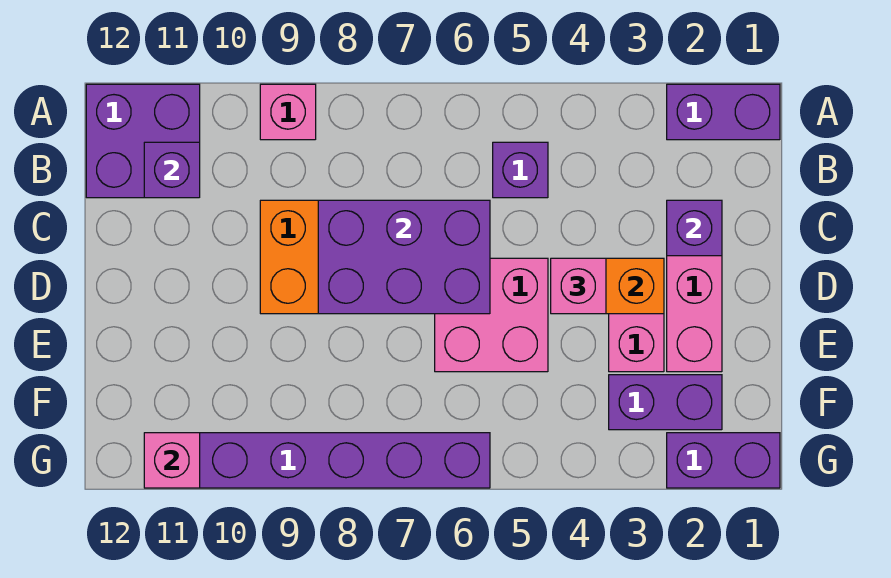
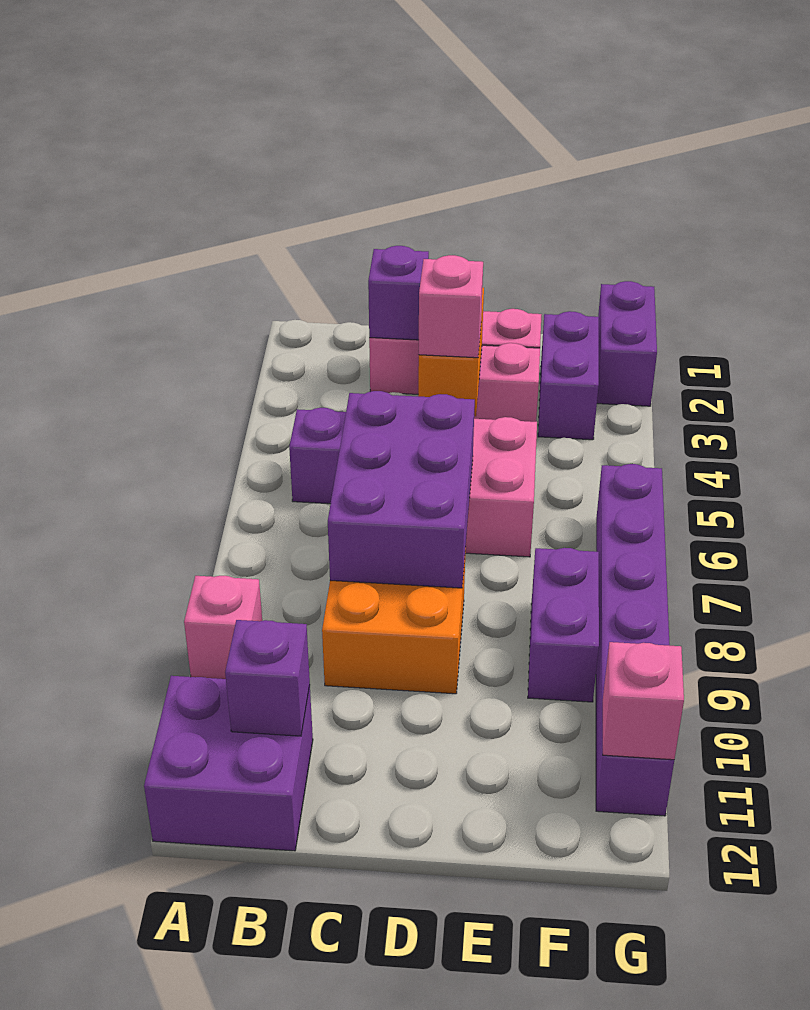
purple brick A1:A2 level 1 -> purple brick F8:F9 level 1

